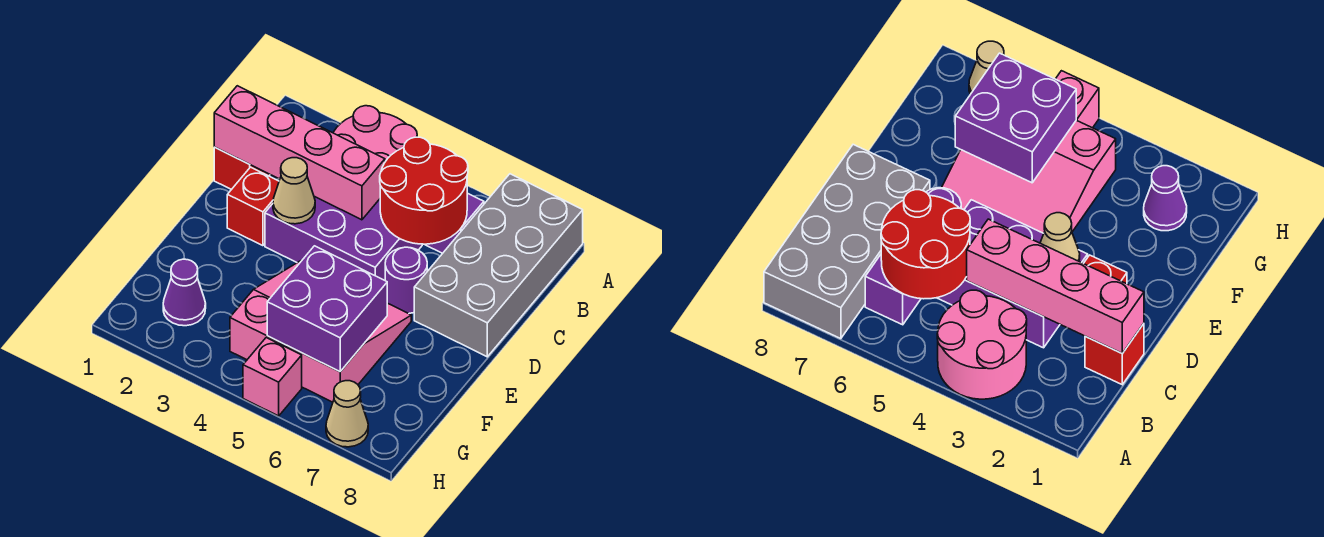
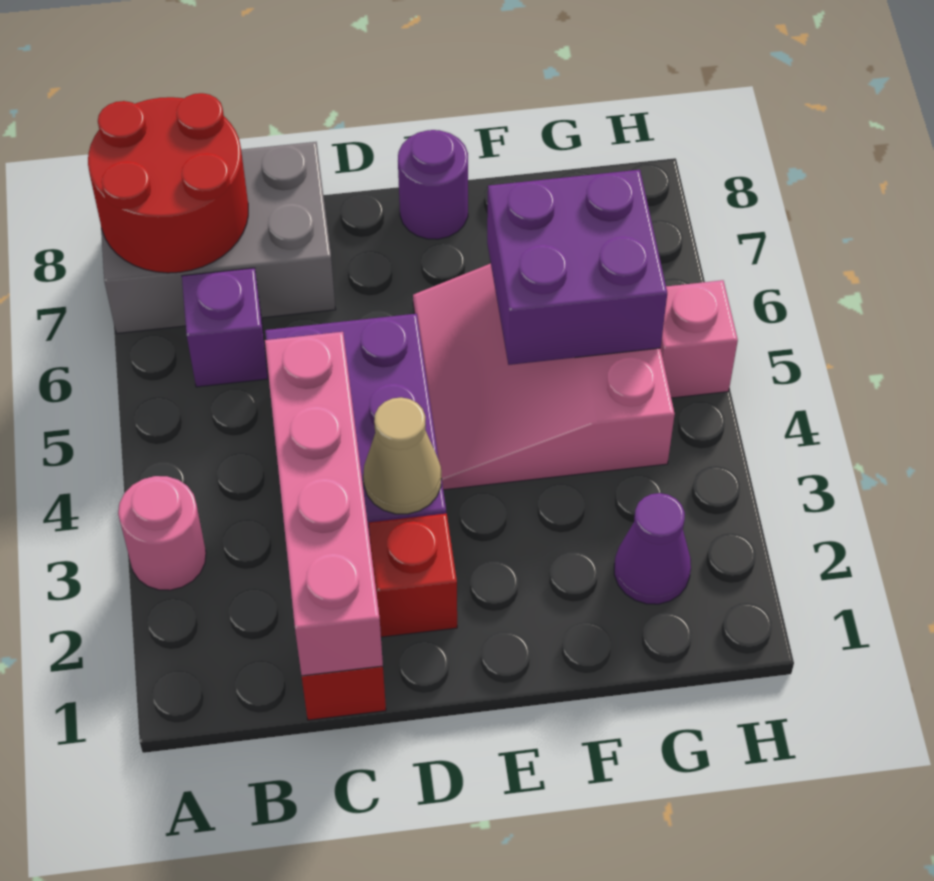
pink round brick A3:B4 level 1 -> pink round brick A3 level 1
grey brick A7:D8 level 1 -> grey brick A7:C8 level 1
red round brick B5:C6 level 2 -> red round brick A7:B8 level 2
purple round brick D6 level 1 -> purple round brick E8 level 1
tan cone H7 level 1 -> none

